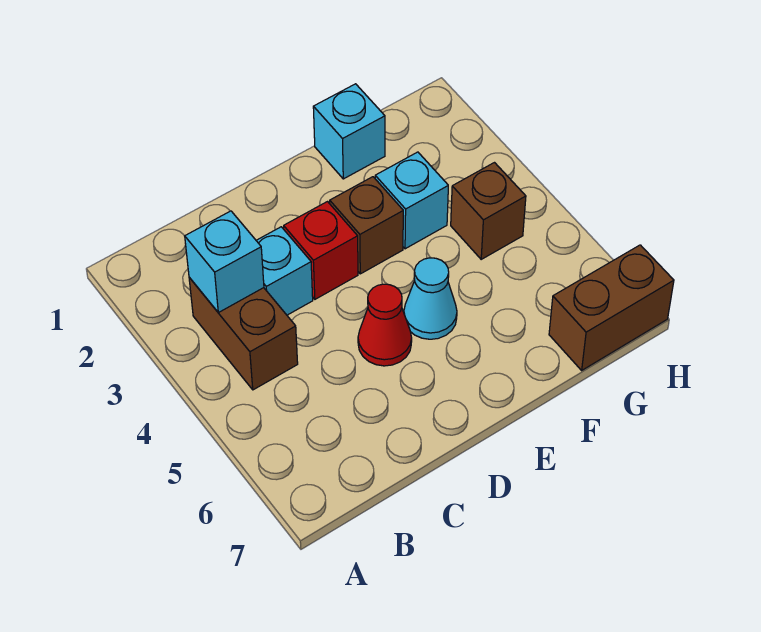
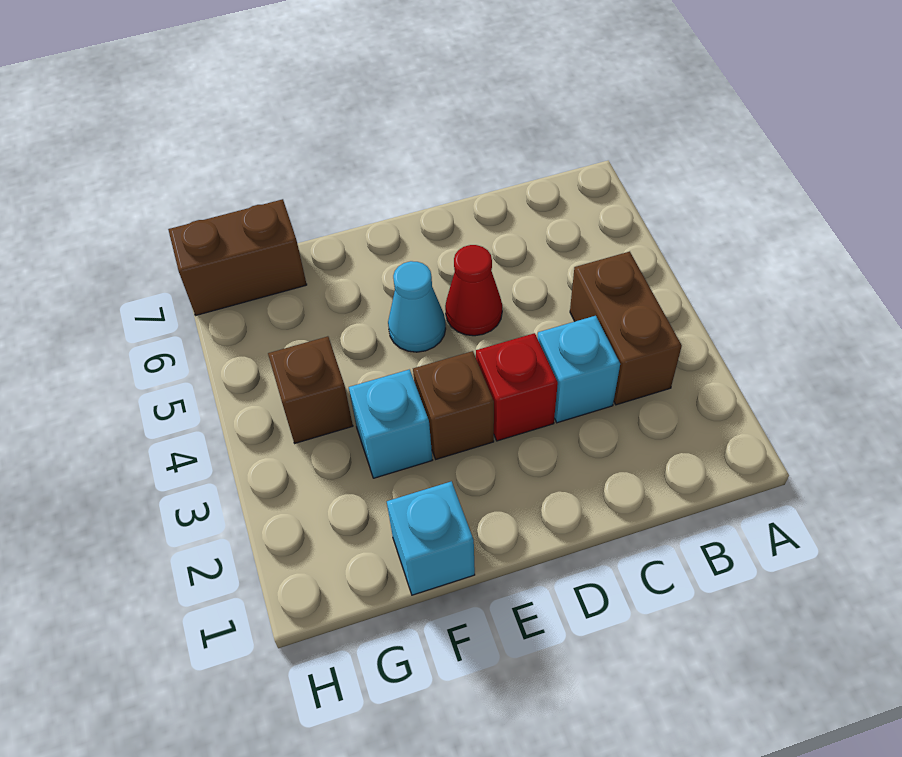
cyan brick B3 level 2 -> none

